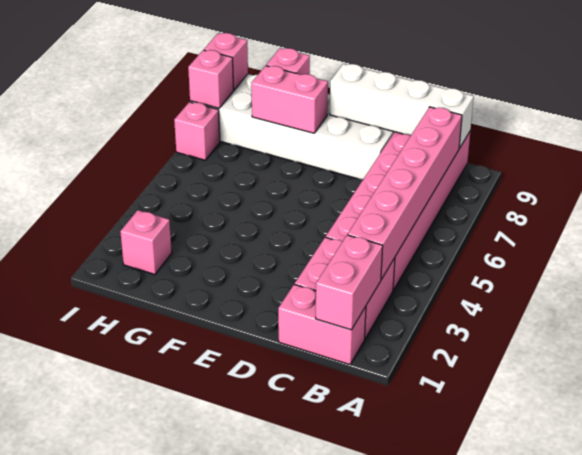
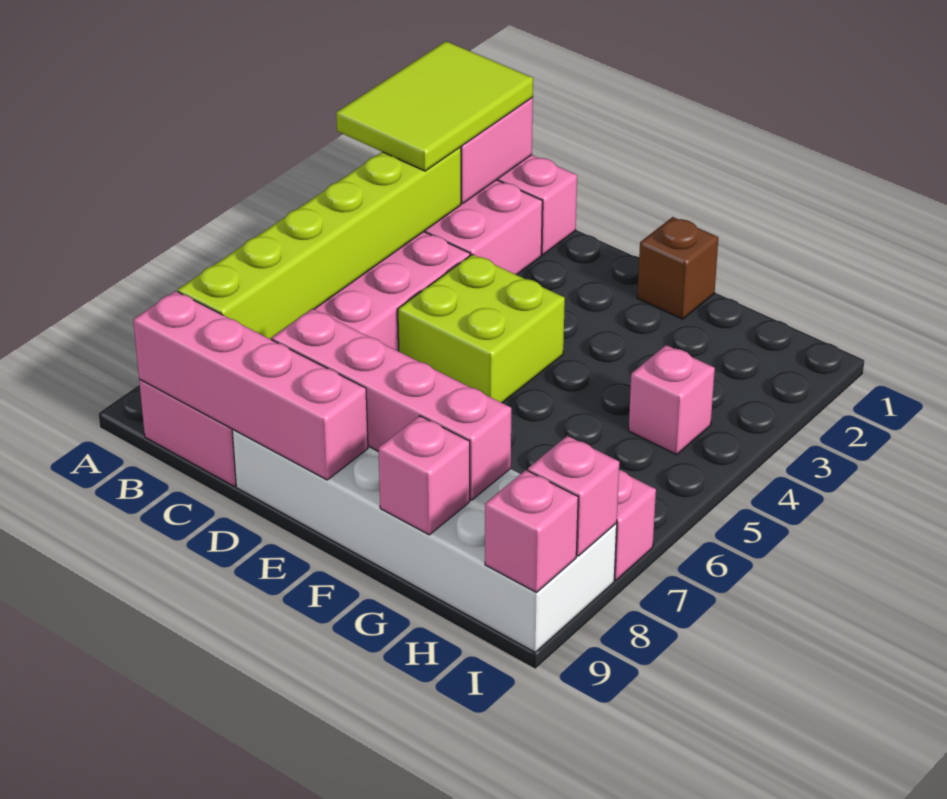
none -> lime tile A1:B3 level 3
pink brick B3:B8 level 2 -> lime brick B3:B8 level 2
white brick B9:E9 level 2 -> pink brick B9:E9 level 2
none -> lime brick D4:E5 level 1
none -> brown brick F1 level 1
pink brick F8:G8 level 2 -> pink brick D8:G8 level 2
pink brick H2 level 1 -> pink brick H4 level 1

